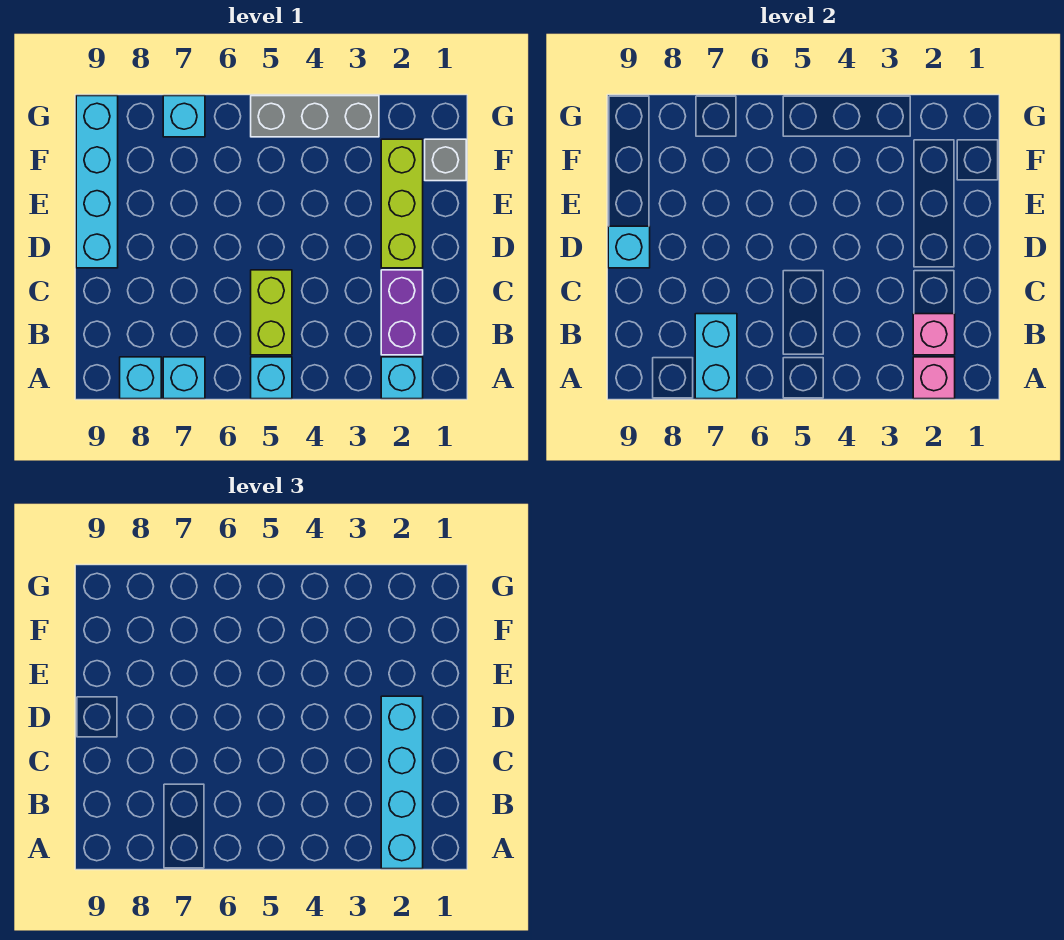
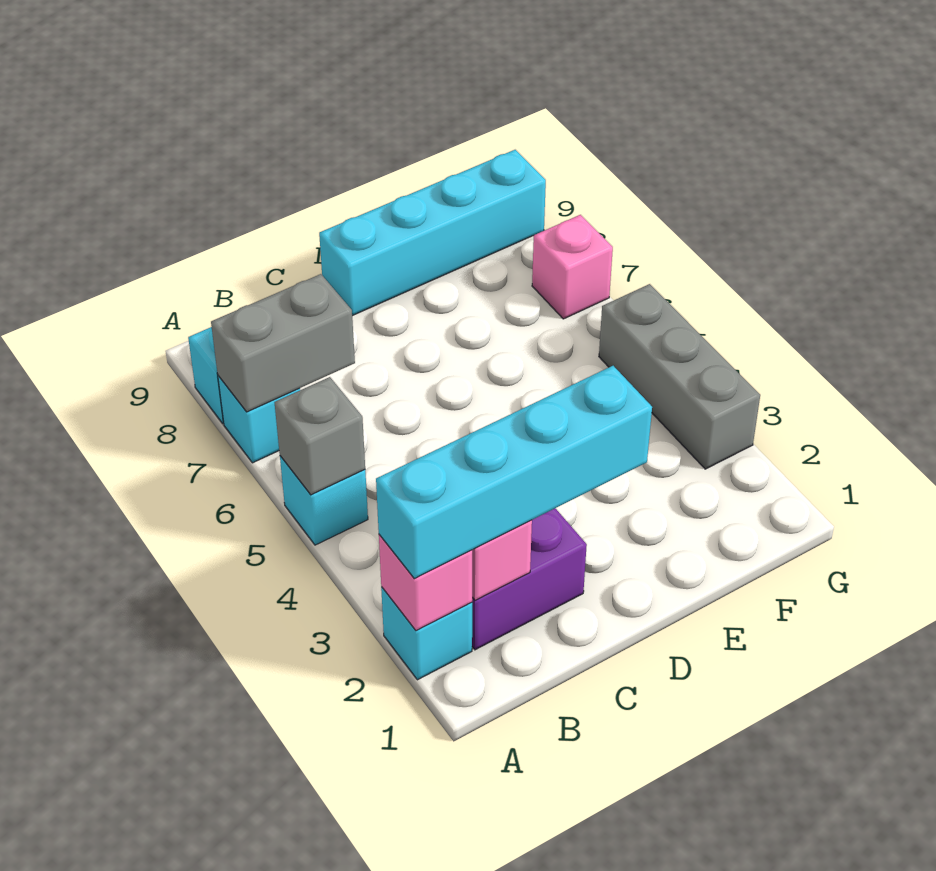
cyan brick A7:B7 level 2 -> grey brick A7:B7 level 2
lime brick B5:C5 level 1 -> none
lime brick D2:F2 level 1 -> none
cyan brick D9 level 2 -> none
grey brick F1 level 1 -> grey brick A5 level 2
cyan brick G7 level 1 -> pink brick G7 level 1

